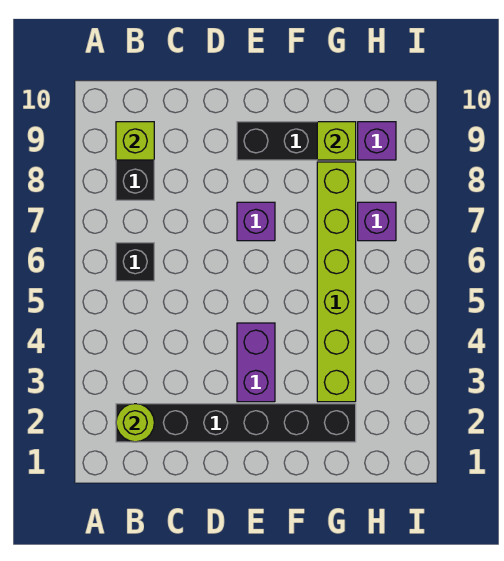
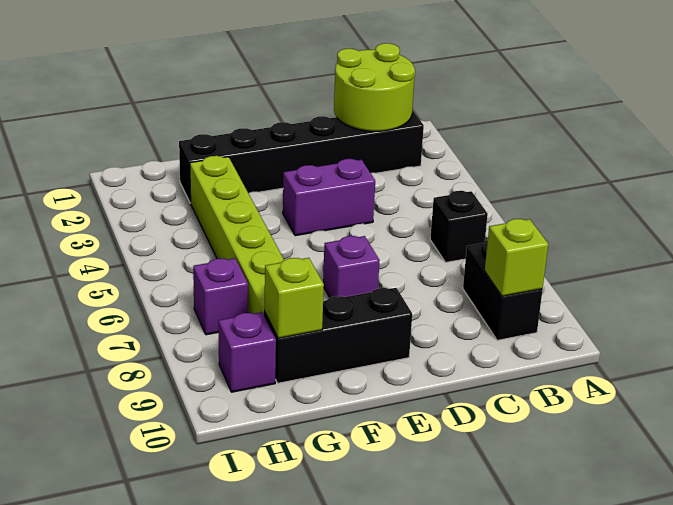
lime round brick B2 level 2 -> lime round brick B1:C2 level 2
purple brick E3:E4 level 1 -> purple brick D4:E4 level 1

